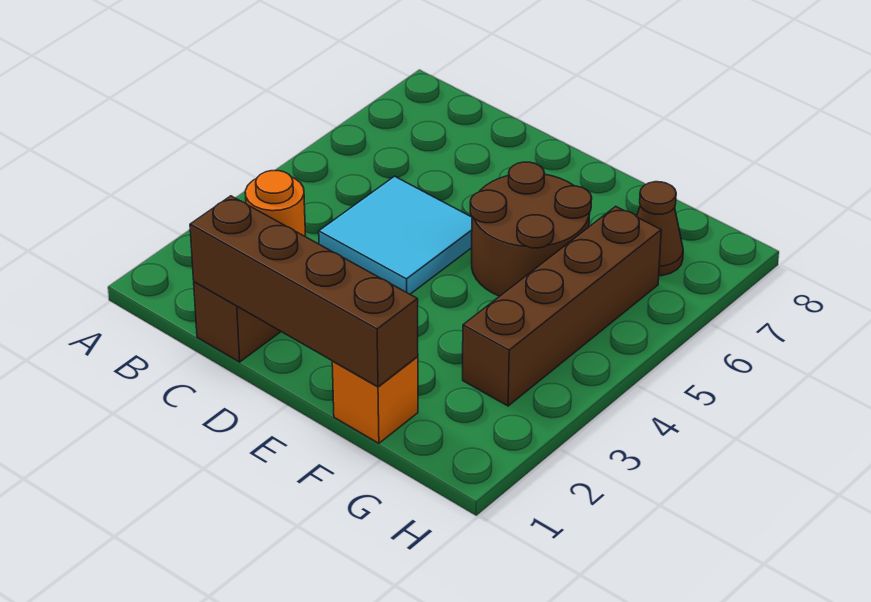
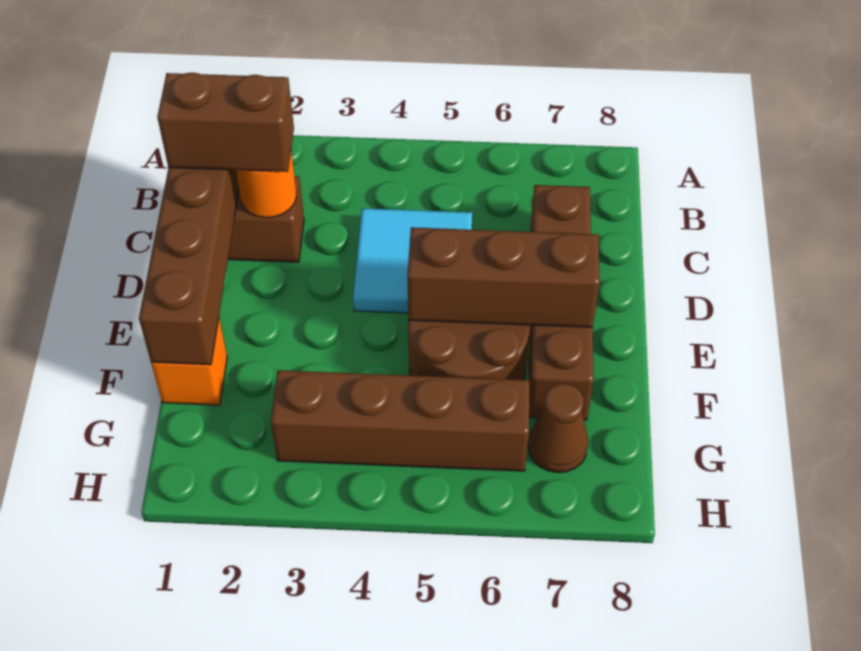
none -> brown brick C1:C2 level 3
none -> brown brick C7:F7 level 1
none -> brown brick E5:E7 level 2

